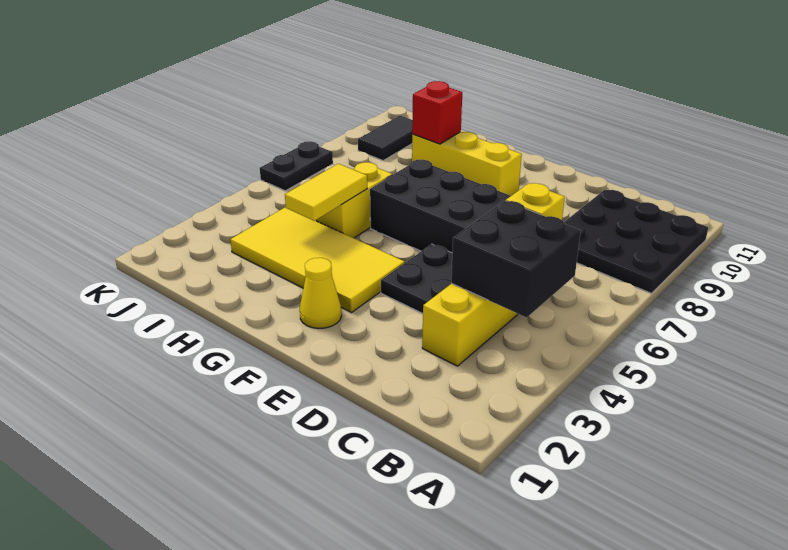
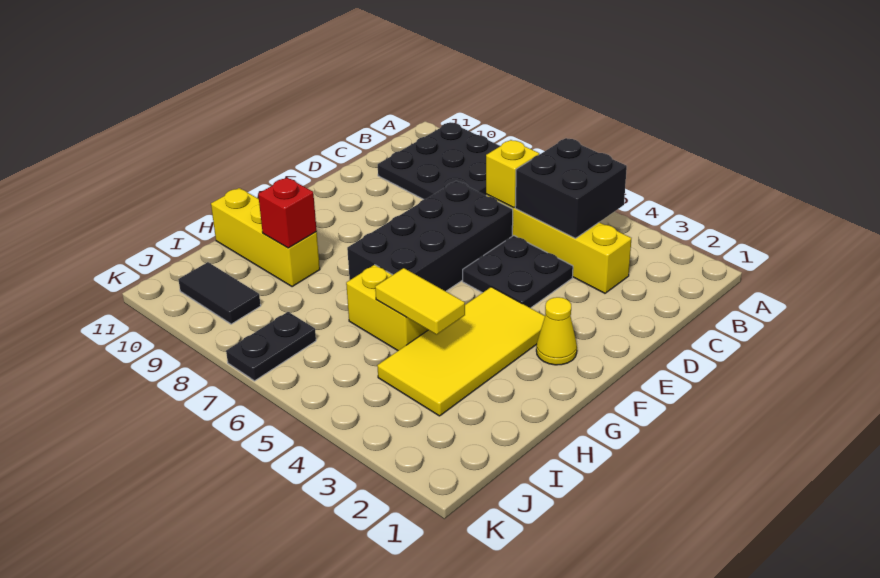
yellow brick F9:H9 level 1 -> yellow brick H9:H11 level 1
black plate K6:K7 level 1 -> black plate J7:K7 level 1

